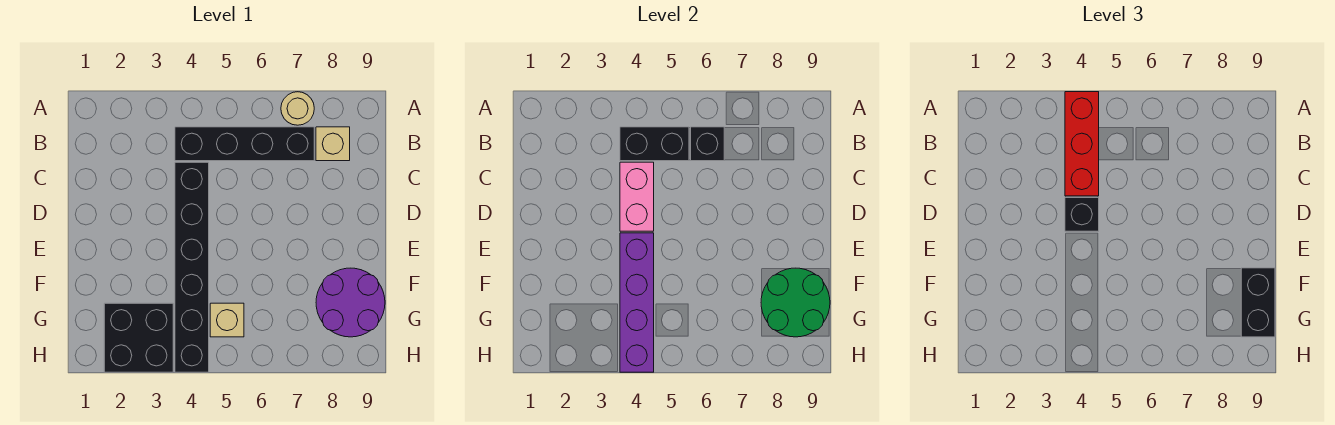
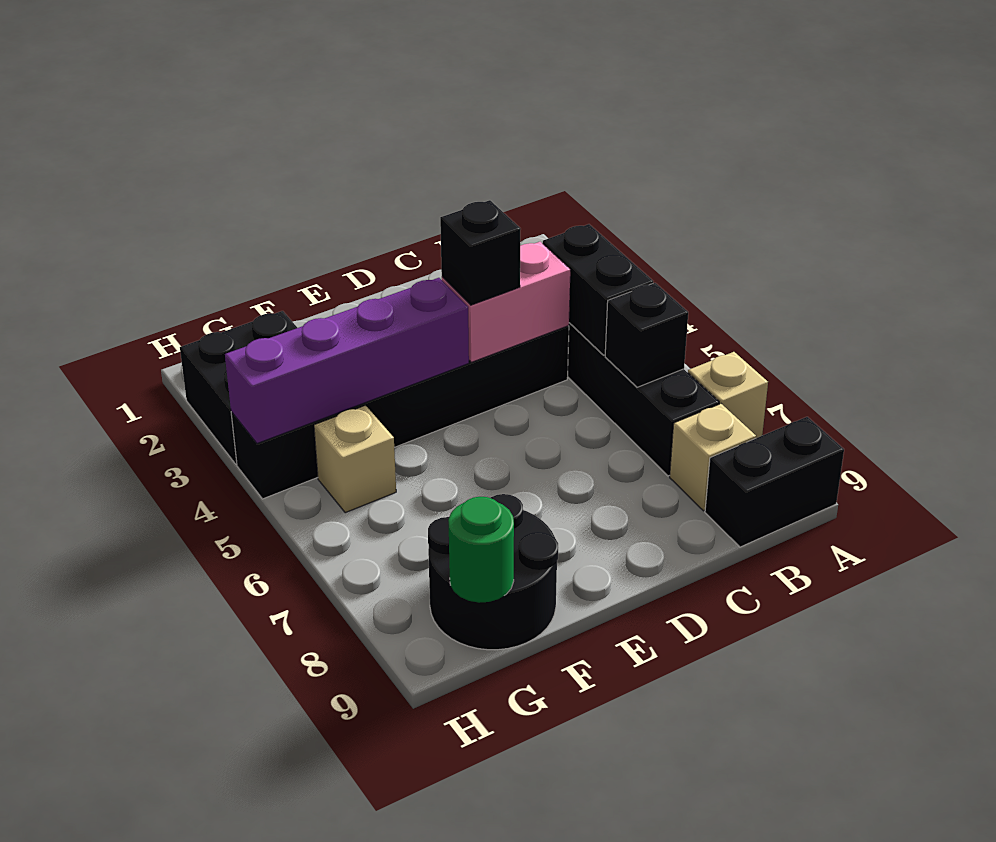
red brick A4:C4 level 3 -> none
tan round brick A7 level 1 -> tan brick A7 level 1
purple round brick F8:G9 level 1 -> black round brick F8:G9 level 1
green round brick F8:G9 level 2 -> green round brick G9 level 2
black brick F9:G9 level 3 -> black brick A9:B9 level 1

